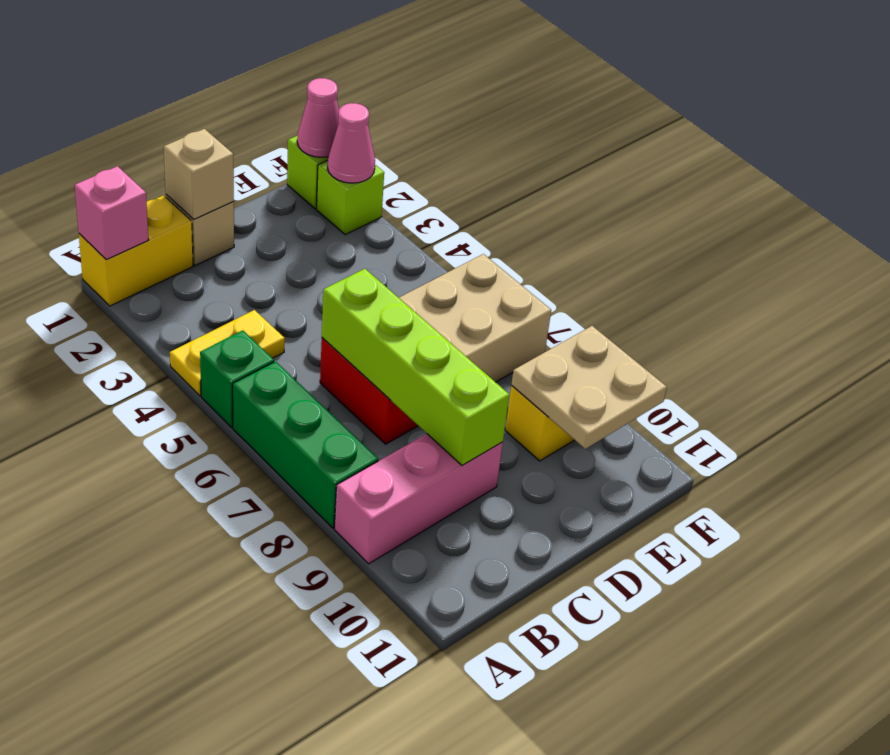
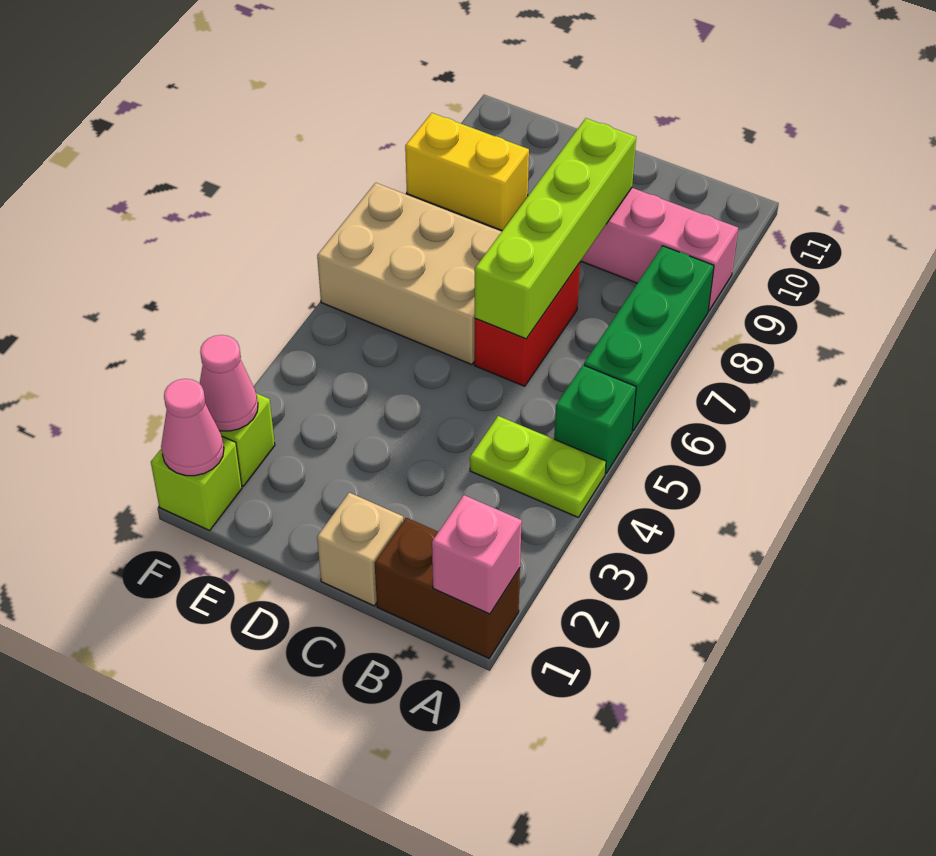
yellow brick A1:B1 level 1 -> brown brick A1:B1 level 1
yellow plate A4:B4 level 1 -> lime plate A4:B4 level 1
tan brick C1 level 2 -> none
tan plate E9:F10 level 2 -> none

